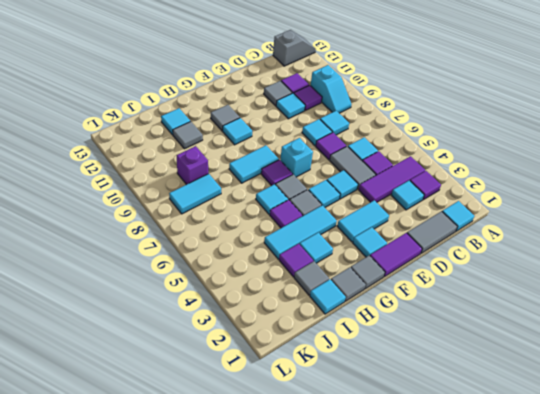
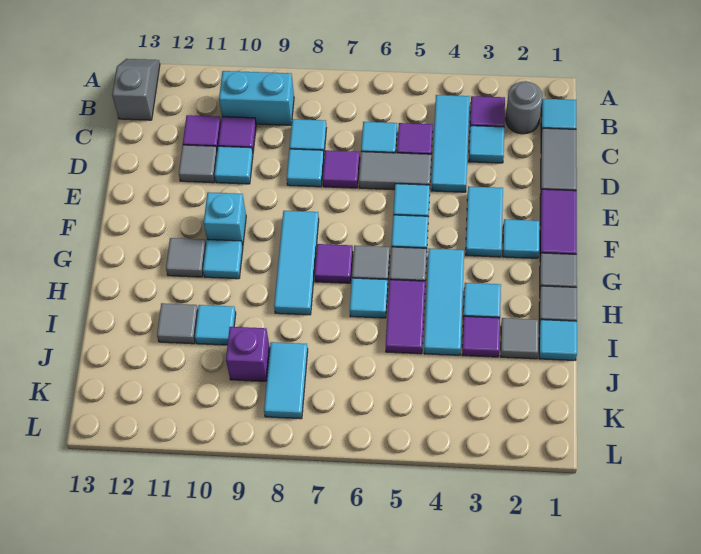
none -> grey round brick B2 level 1
purple tile B4:D4 level 1 -> cyan tile B4:D4 level 1
cyan slope B9:B10 level 1 top 10 -> cyan brick B9:B10 level 1
cyan brick F7 level 1 -> cyan brick F10 level 1
cyan tile G8:H8 level 1 -> cyan tile F8:H8 level 1
purple tile H5 level 1 -> purple tile H5:I5 level 1
cyan tile I12 level 1 -> cyan tile I10 level 1

